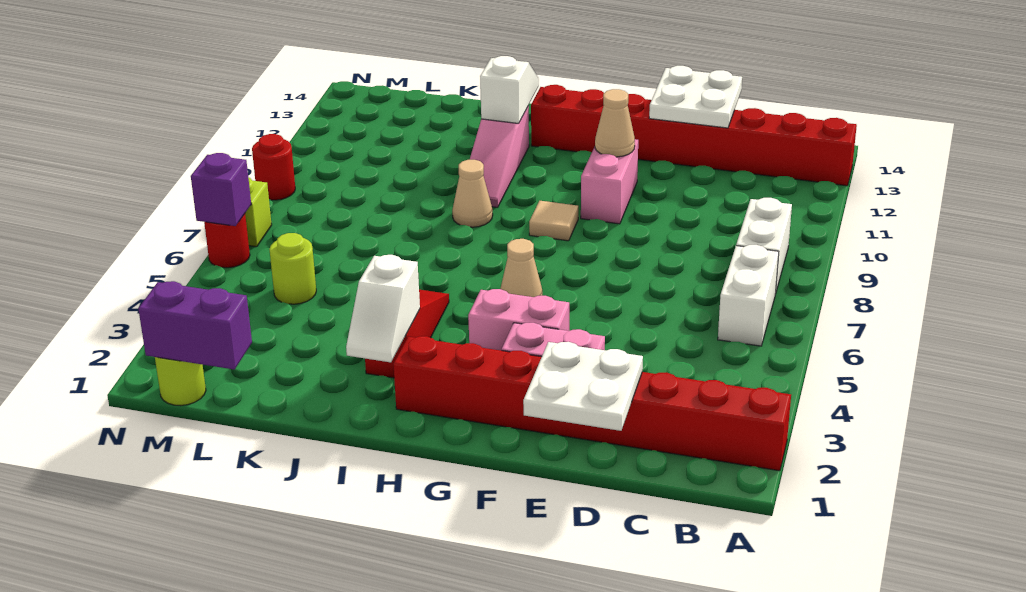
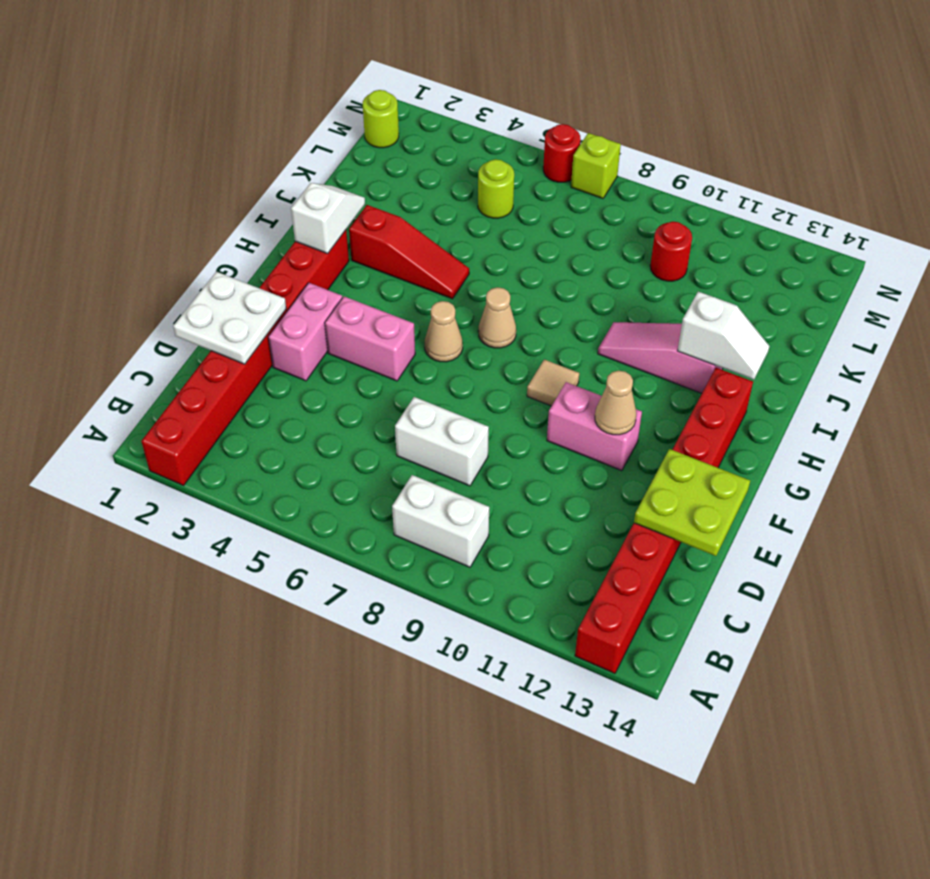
white brick B6:B7 level 1 -> white brick D7:D8 level 1
white plate D13:E14 level 2 -> lime plate D13:E14 level 2
pink brick F4:G4 level 1 -> pink brick F4:F5 level 1
white slope I2:I3 level 2 top 3 -> white slope H2:I2 level 2 top H
tan cone I9 level 1 -> tan cone H7 level 1
purple brick L1:M1 level 2 -> none
purple brick N6 level 2 -> none
red round brick N9 level 1 -> red round brick L10 level 1

